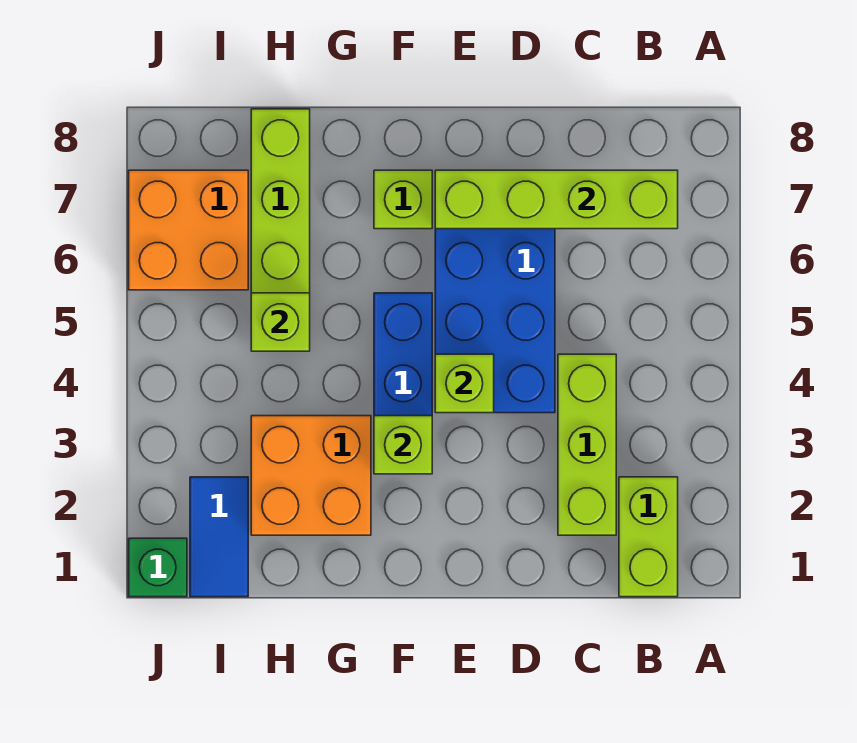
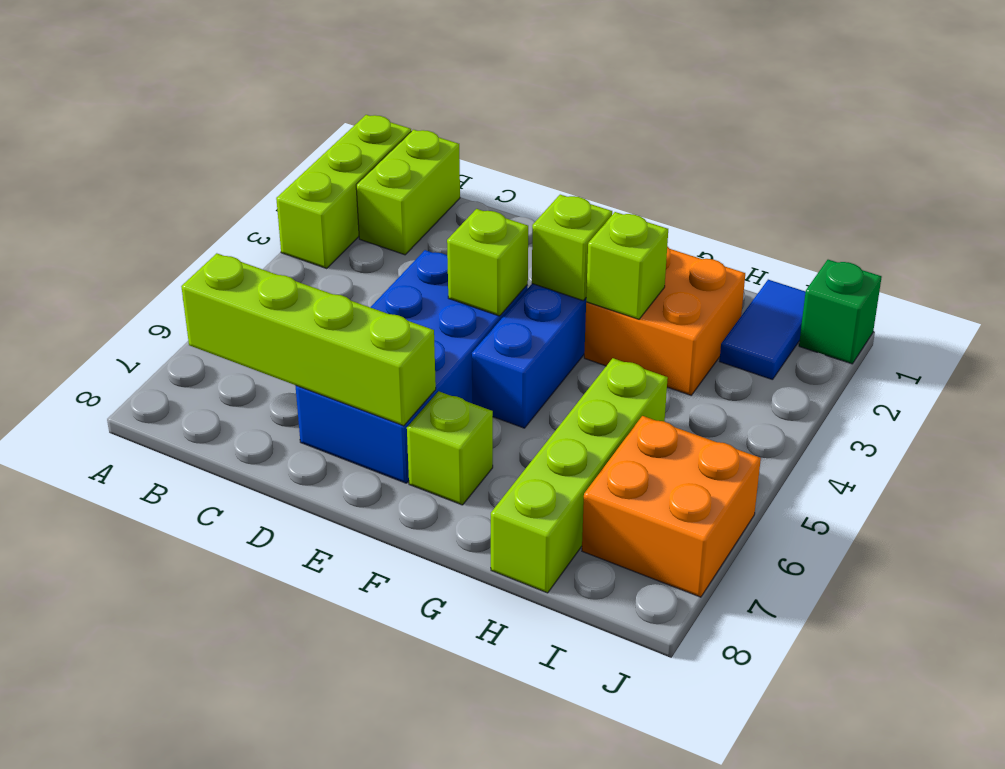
lime brick C2:C4 level 1 -> lime brick A1:A3 level 1
lime brick H5 level 2 -> lime brick G3 level 2

